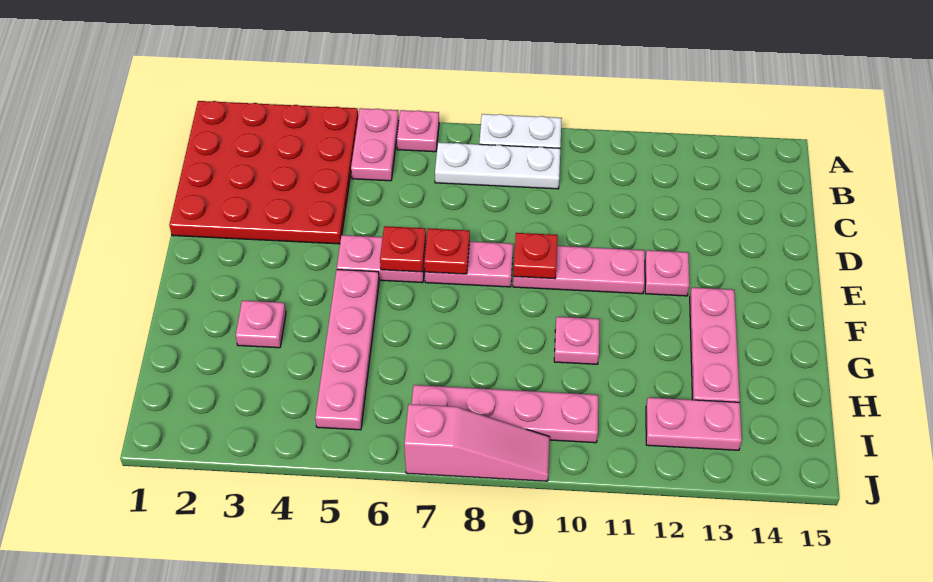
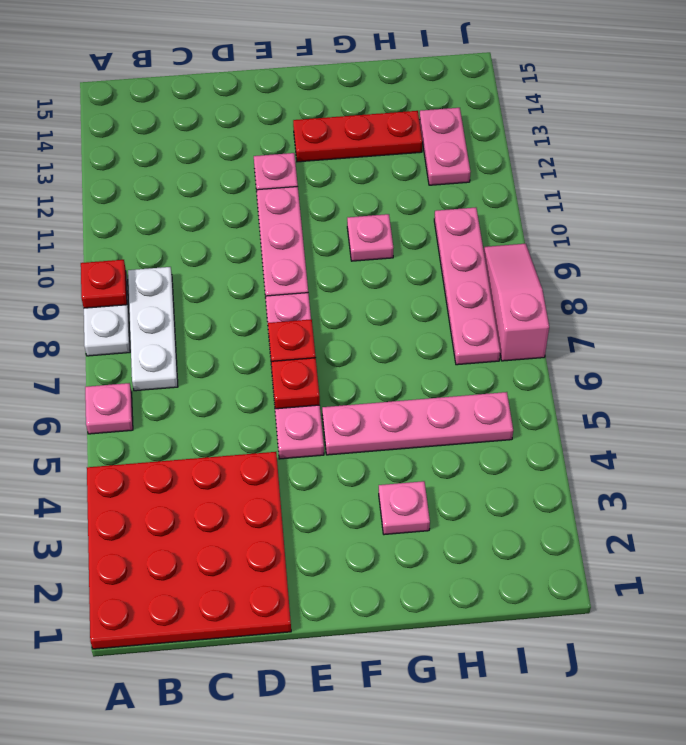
pink plate A5:B5 level 1 -> none
red plate E9 level 2 -> red plate A9 level 2
pink plate F13:H13 level 1 -> red plate F13:H13 level 1

